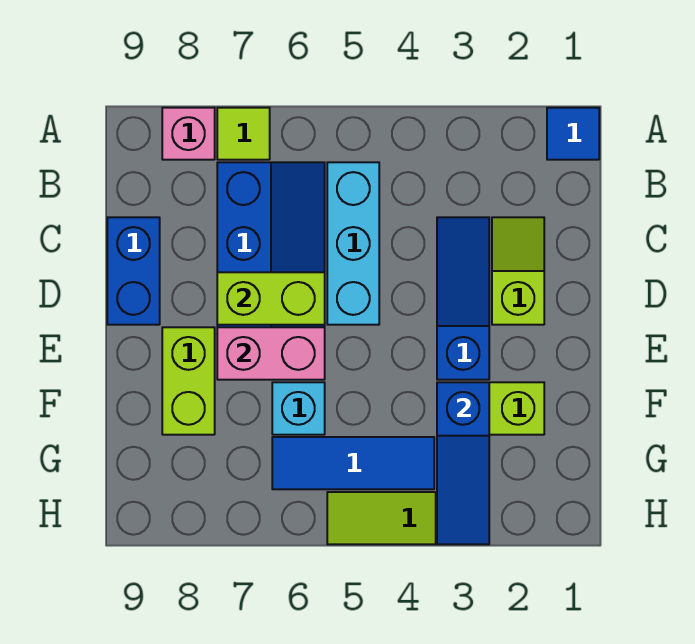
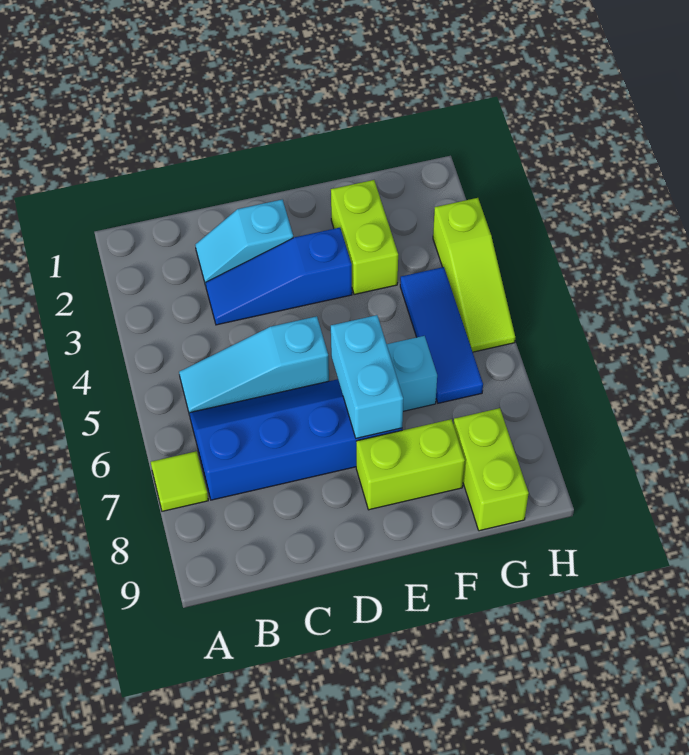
blue tile A1 level 1 -> none
pink brick A8 level 1 -> none
cyan brick B5:D5 level 1 -> cyan slope B5:D5 level 1 top D
lime slope C2:D2 level 1 top D -> cyan slope C2:D2 level 1 top D
blue brick C9:D9 level 1 -> none
lime brick D6:D7 level 2 -> lime brick G8:G9 level 1
pink brick E6:E7 level 2 -> cyan brick E6:E7 level 2
blue slope F3:H3 level 2 top F -> none

